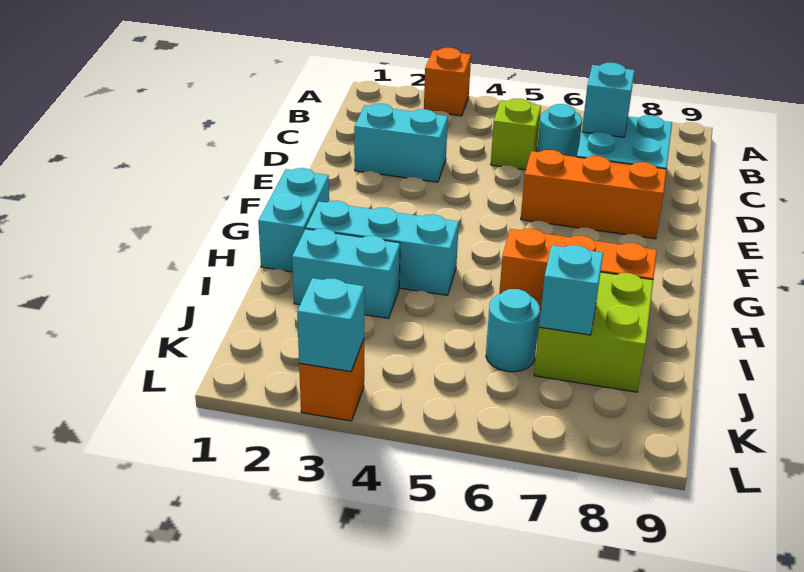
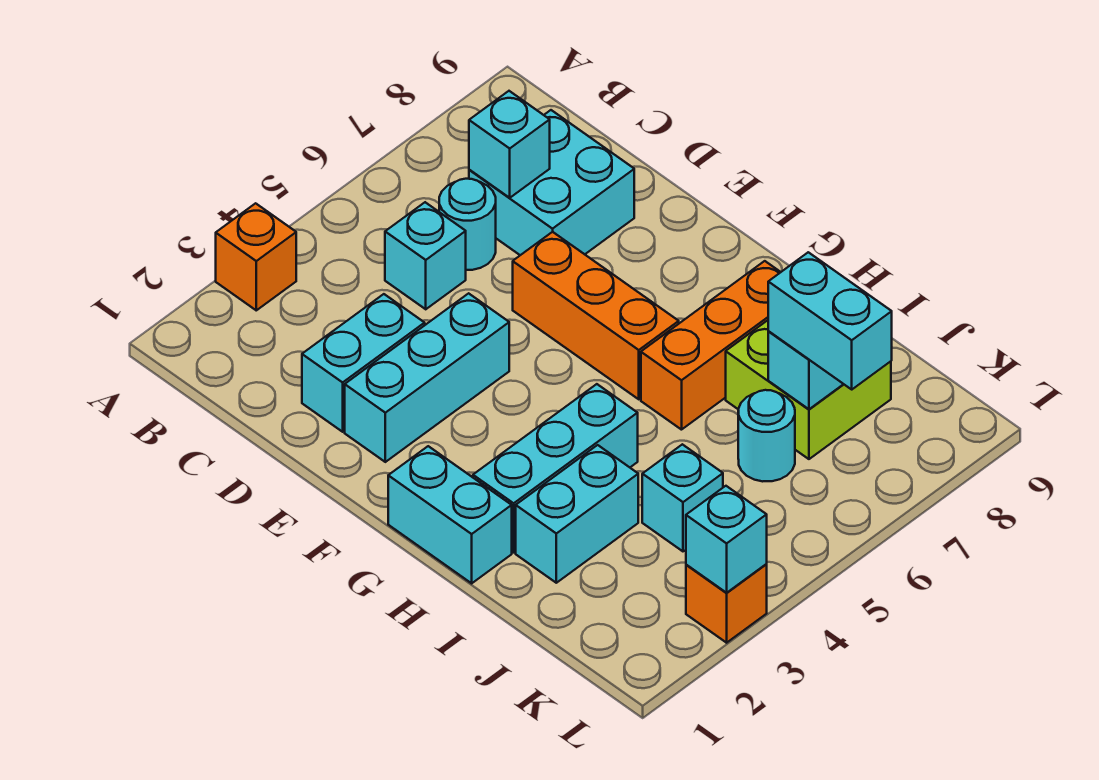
lime brick C5 level 1 -> cyan brick C5 level 1
none -> cyan brick E2:E4 level 1
orange brick E6:E8 level 1 -> orange brick E6:G6 level 1
none -> cyan brick J4 level 1
none -> cyan brick J7:K7 level 3

